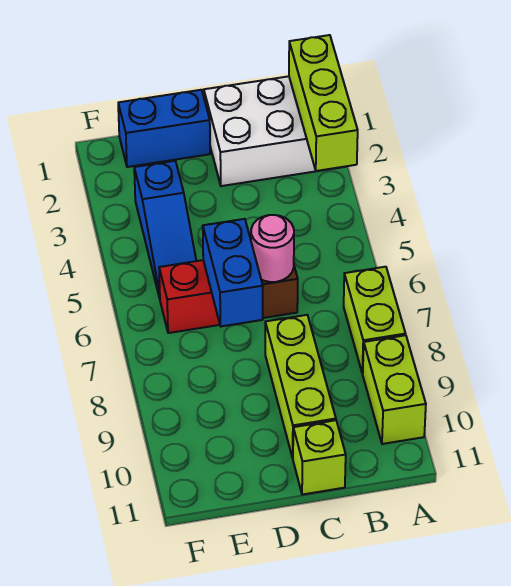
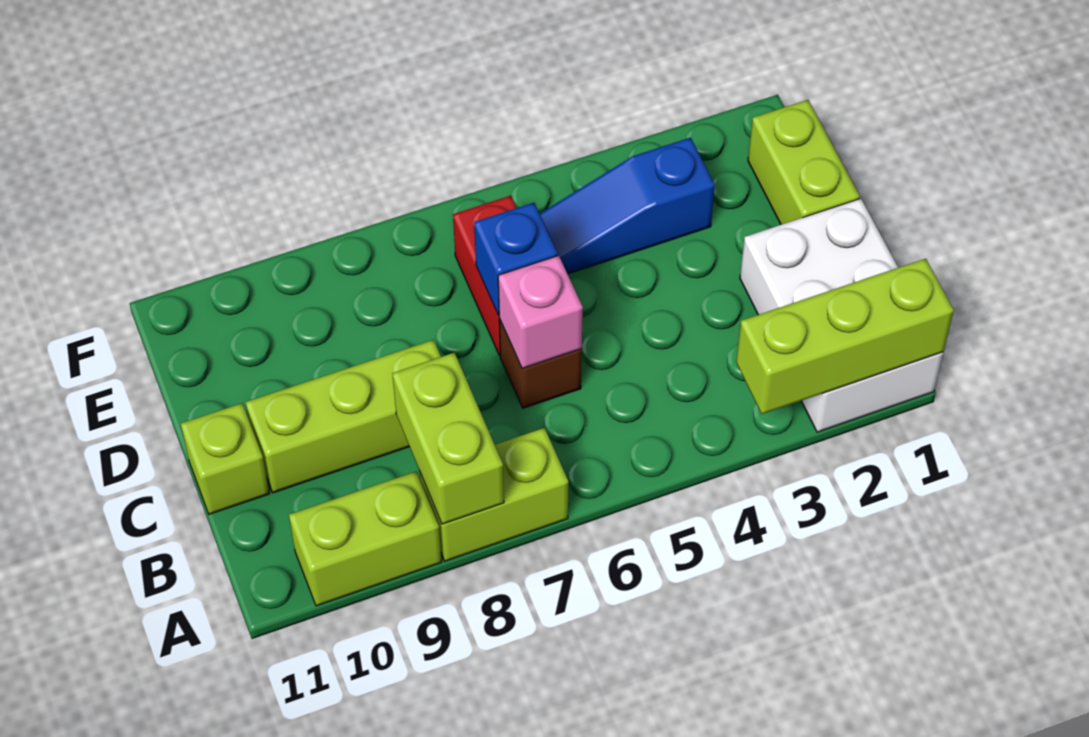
none -> lime brick A8:B8 level 2
pink round brick C6 level 2 -> pink brick C6 level 2
blue brick D1:E1 level 1 -> lime brick D1:E1 level 1
blue brick D6:D7 level 2 -> blue brick D6 level 2

